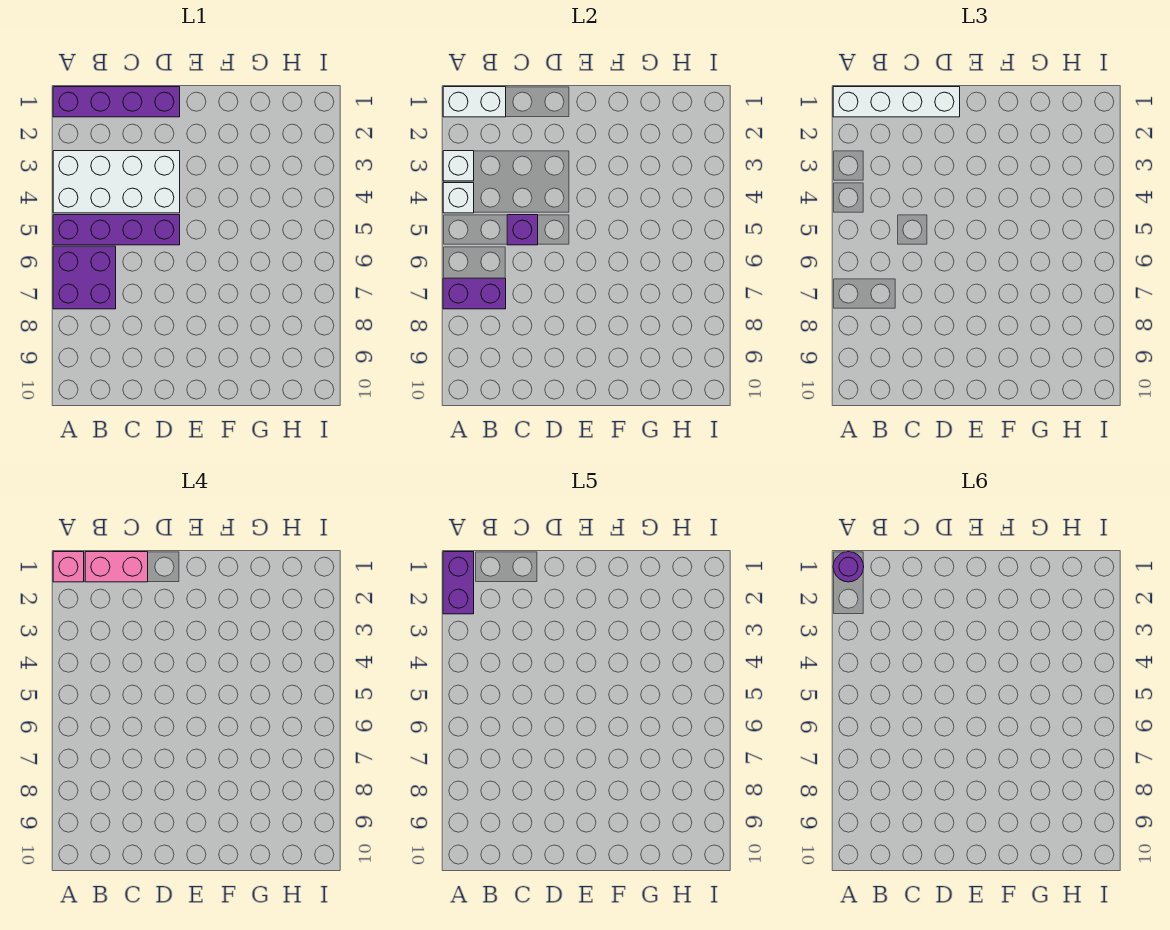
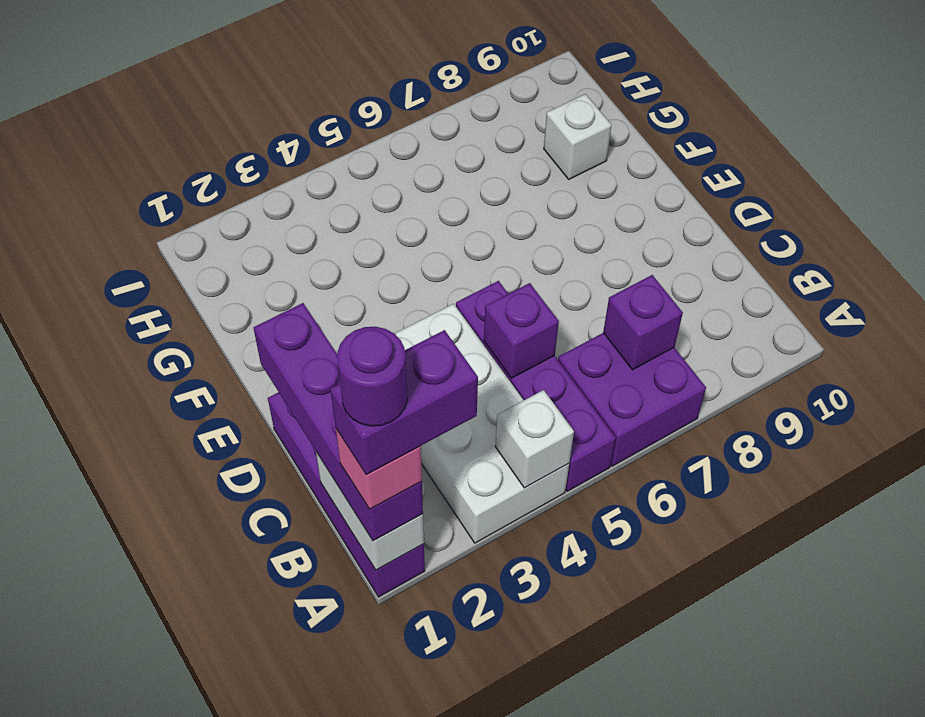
white brick A1:D1 level 3 -> purple brick A1:D1 level 3
white brick A3 level 2 -> white brick G9 level 1
purple brick A7:B7 level 2 -> purple brick B7 level 2
pink brick B1:C1 level 4 -> none

